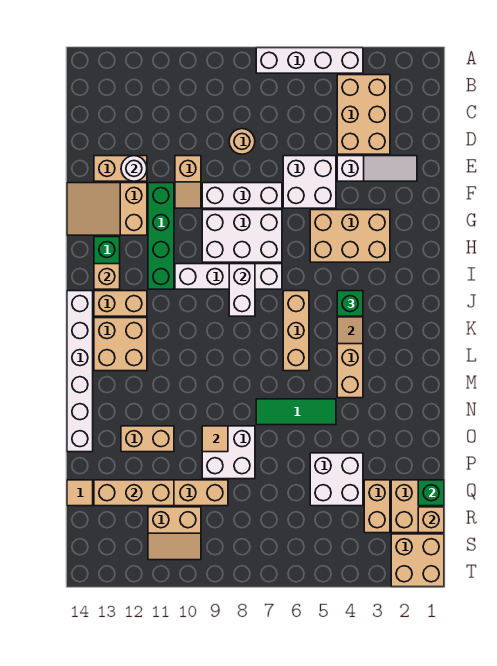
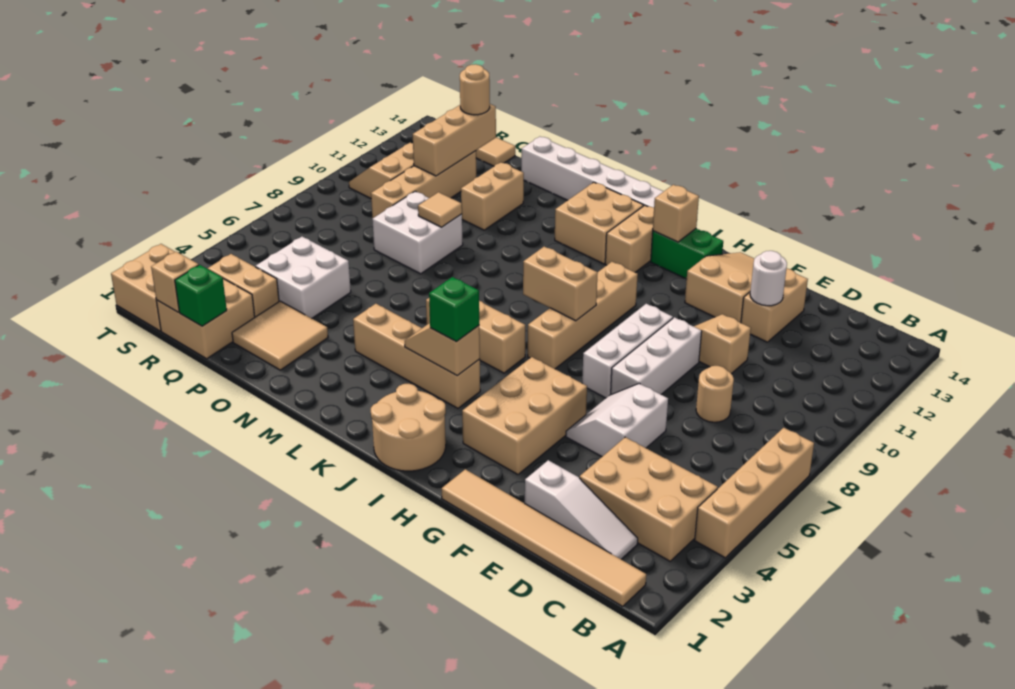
white brick A4:A7 level 1 -> tan brick A4:A7 level 1
none -> tan tile B1:G1 level 1
white slope E2:E4 level 1 top 4 -> white slope C2:E2 level 1 top E
white brick E5:F6 level 1 -> white slope E5:F6 level 1 top E
green brick F11:I11 level 1 -> none
white brick G7:H9 level 1 -> white brick G7:G9 level 1
none -> tan round brick I1:J2 level 1
white brick I7:I10 level 1 -> tan brick I7:I10 level 1
white brick I8:J8 level 2 -> tan brick I8:J8 level 2
green tile N5:N7 level 1 -> none
none -> tan tile O2:P3 level 1
none -> tan round brick Q13 level 3

